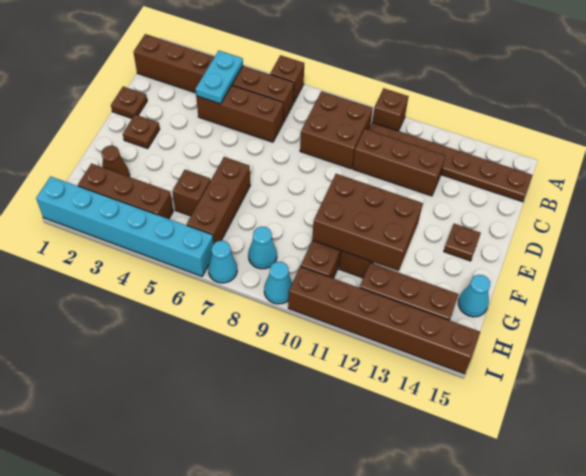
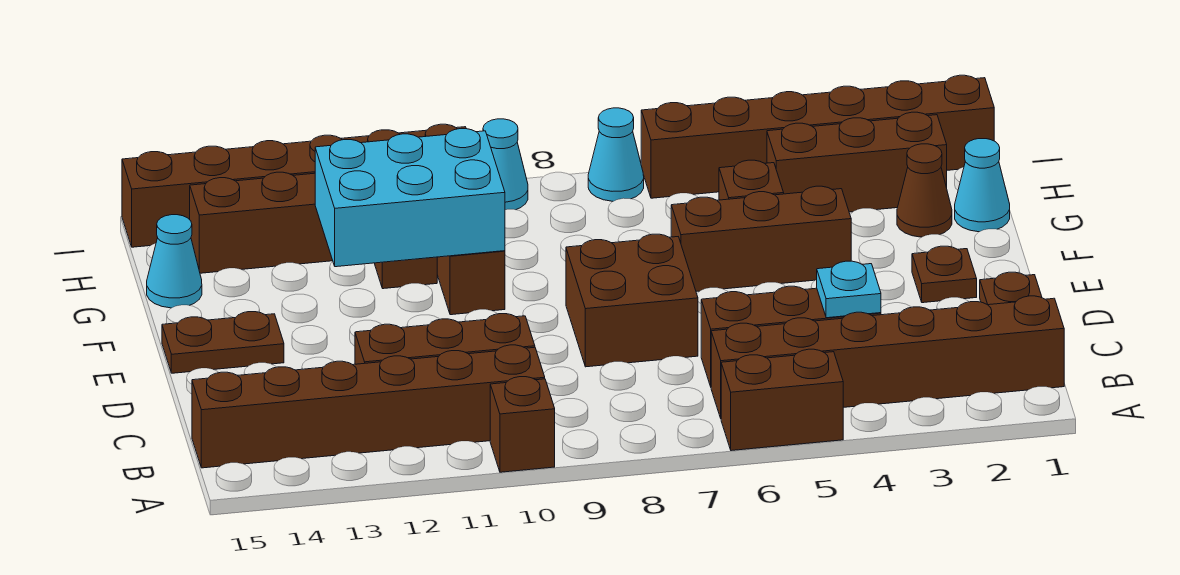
brown brick A6 level 1 -> brown brick A5:A6 level 1
cyan plate B4:C4 level 2 -> cyan plate C4 level 2
brown brick B8:C9 level 1 -> brown brick D7:E8 level 1
brown plate B10:B15 level 1 -> brown brick B10:B15 level 1
brown plate E14 level 1 -> brown plate E14:E15 level 1
brown brick F6:H6 level 1 -> brown brick F4:F6 level 1
brown brick F10:G12 level 2 -> cyan brick F10:G12 level 2
cyan cone H8 level 1 -> cyan cone G1 level 1
cyan brick I1:I6 level 1 -> brown brick I1:I6 level 1

